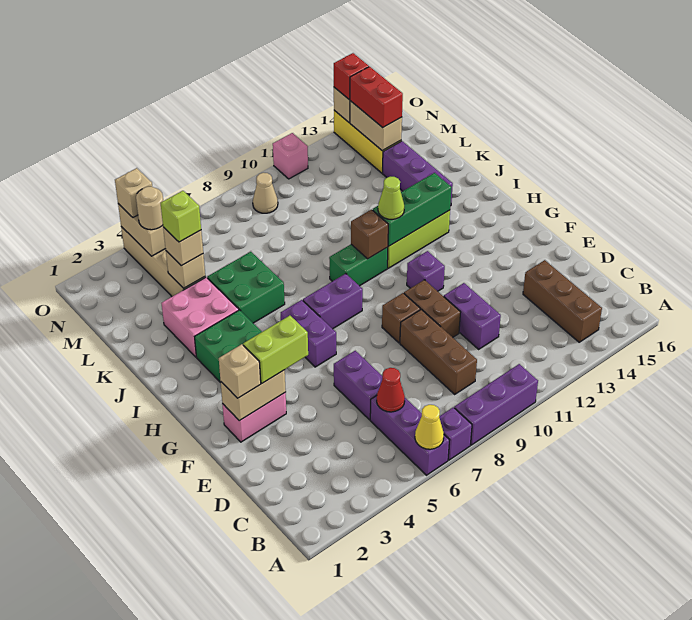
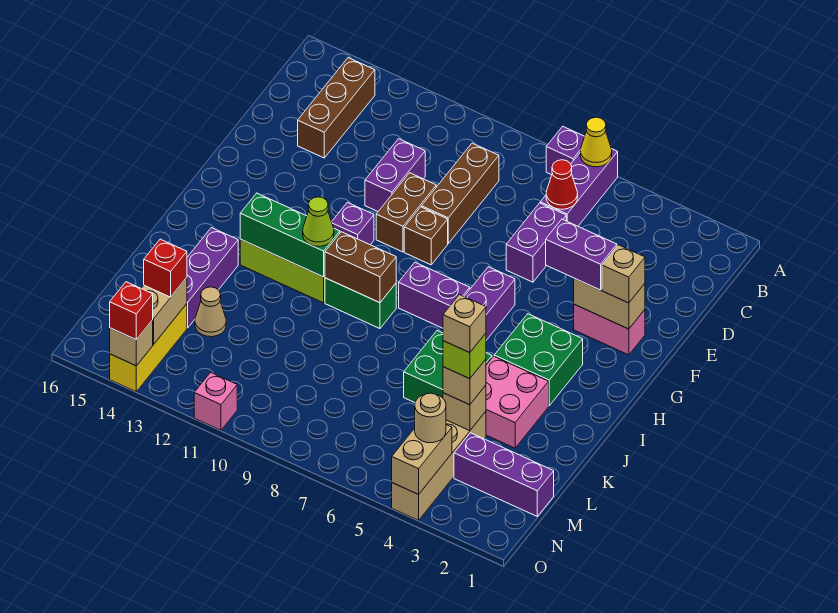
purple brick A8:A10 level 1 -> purple brick M1:M3 level 1
lime brick F3:F4 level 3 -> purple brick F3:F4 level 3
brown brick I10 level 2 -> brown brick I9:I10 level 2
red brick M14:N14 level 3 -> red brick M14 level 3
tan cone N9 level 1 -> tan cone L13 level 1
tan brick O4 level 3 -> tan brick L4 level 5

